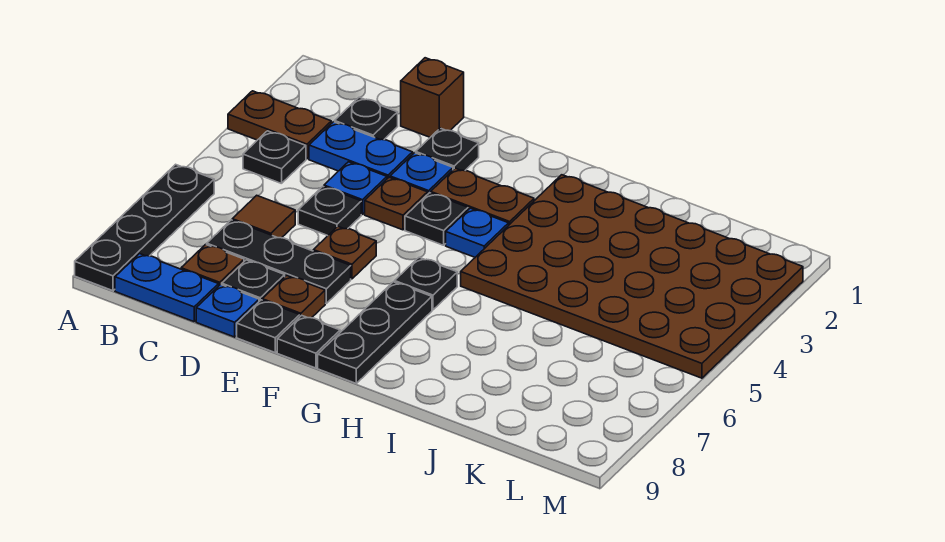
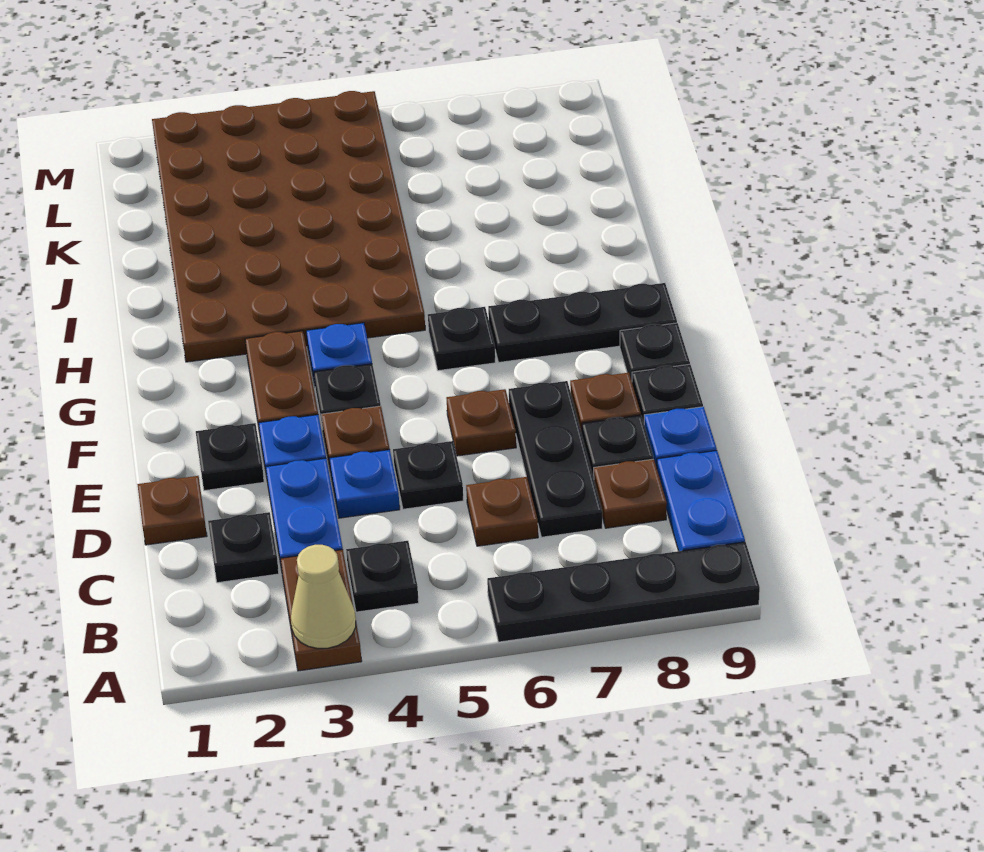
none -> tan cone A3 level 2
brown tile C6 level 1 -> brown plate C6 level 1
brown brick D1 level 1 -> brown plate D1 level 1

